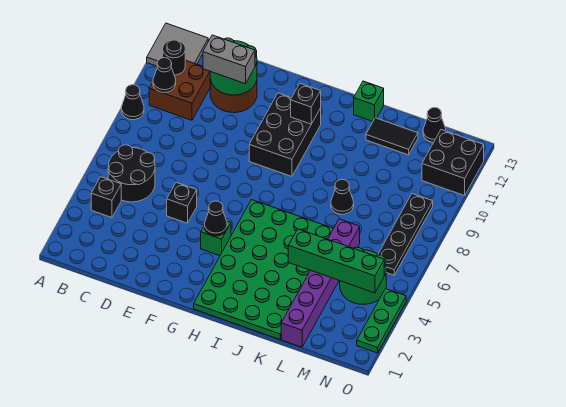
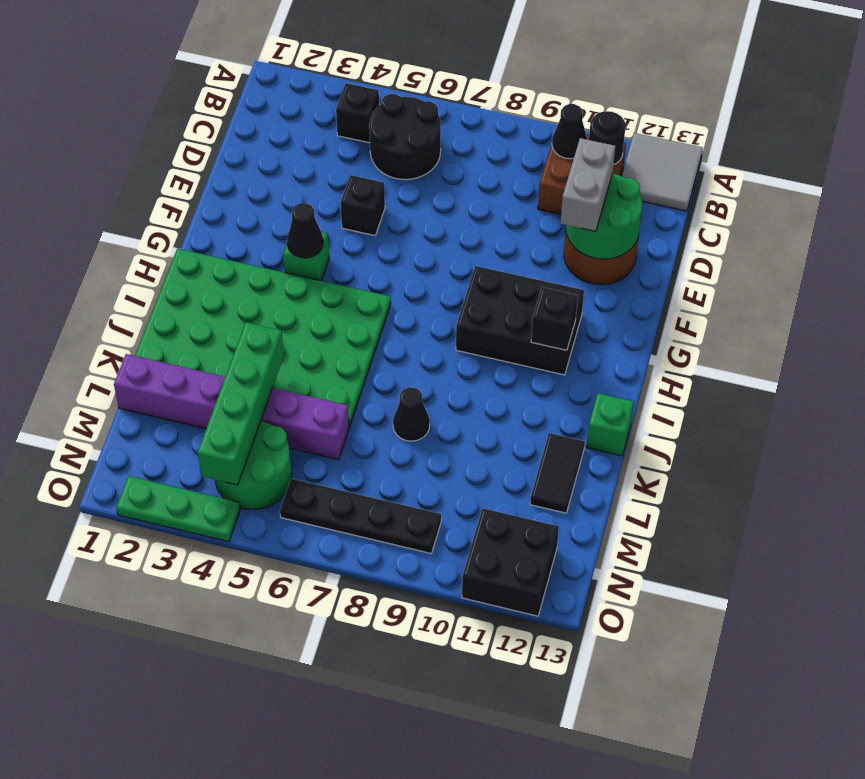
black cone A9 level 1 -> none
black cone M13 level 1 -> none

